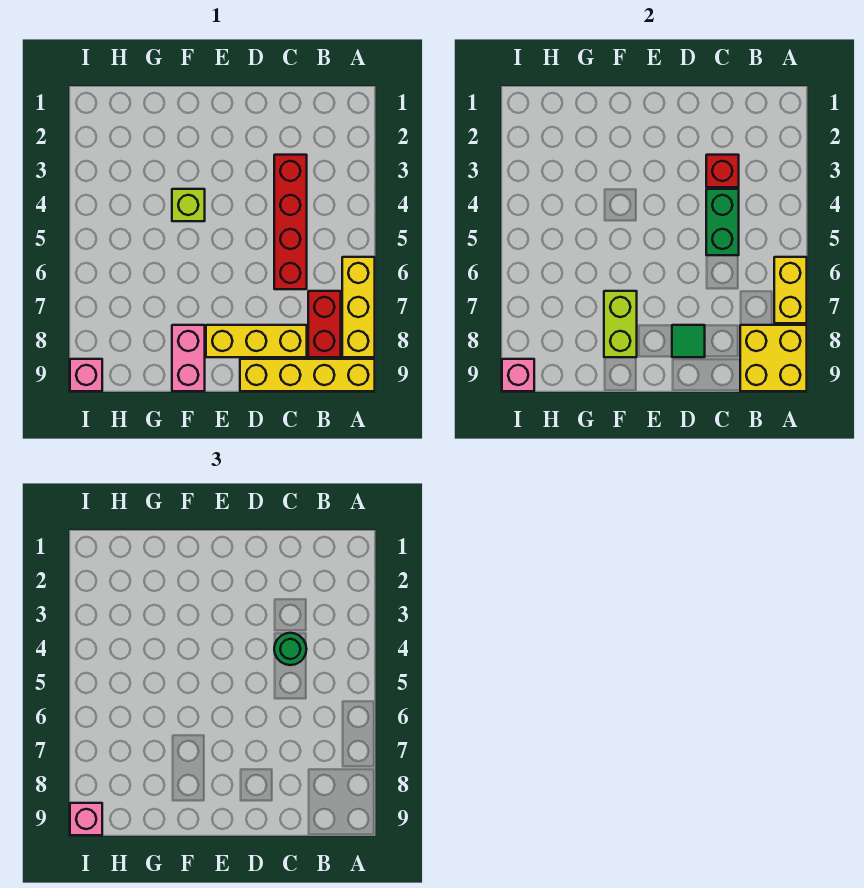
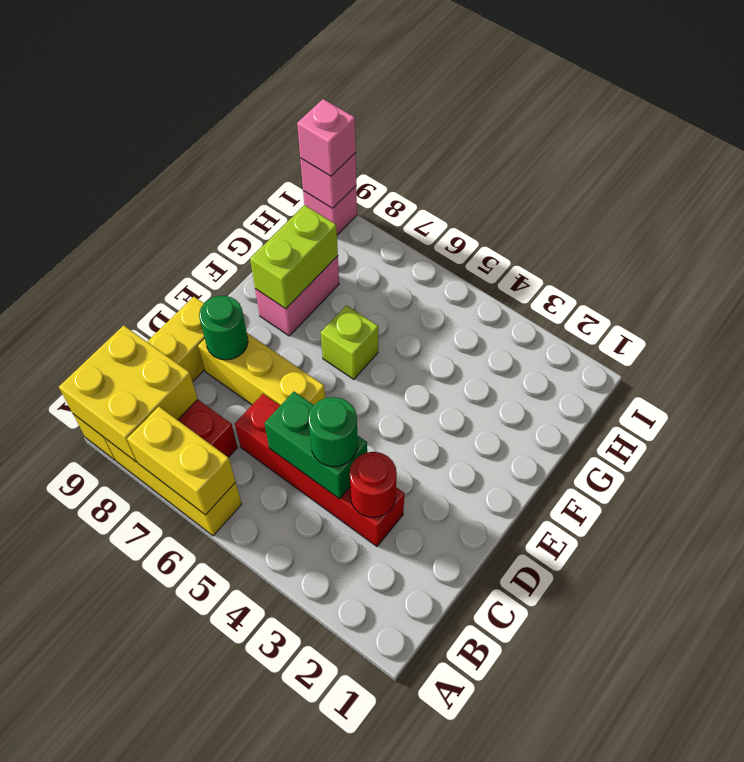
red brick C3 level 2 -> red round brick C3 level 2
yellow brick C8:E8 level 1 -> yellow brick D6:D8 level 1
green tile D8 level 2 -> green round brick D8 level 2
lime brick F4 level 1 -> lime brick F6 level 1
lime brick F7:F8 level 2 -> lime brick F8:G8 level 2
pink brick F8:F9 level 1 -> pink brick F8:G8 level 1

